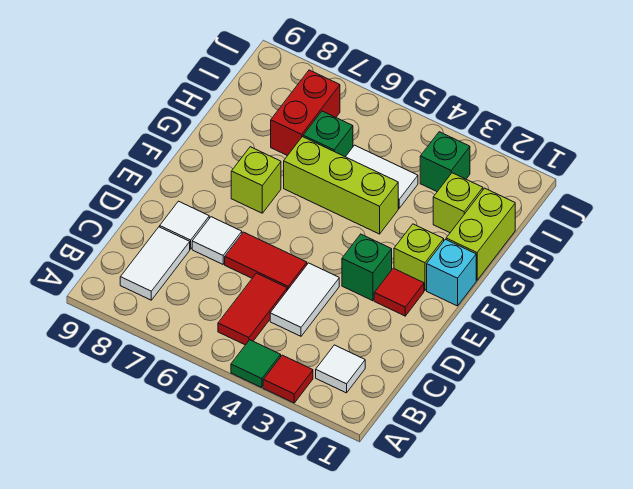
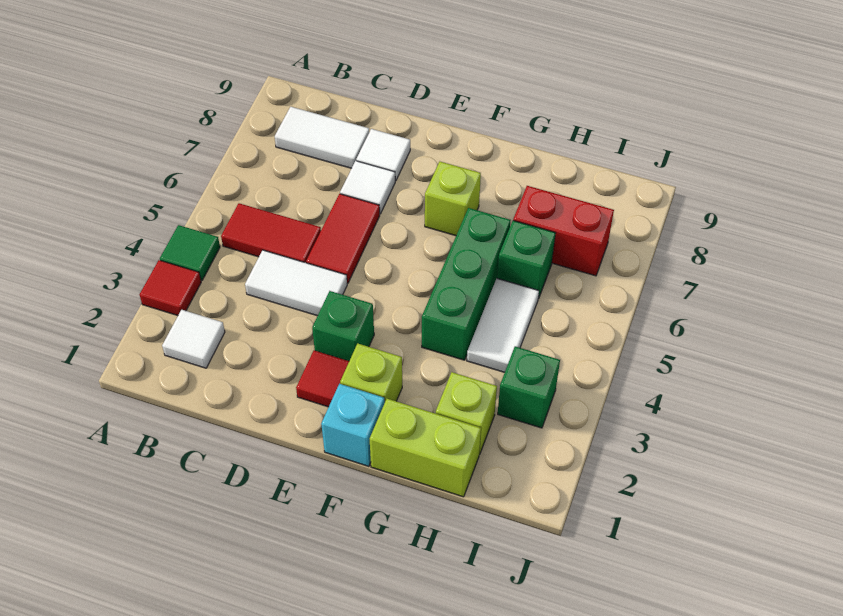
lime brick G4:G6 level 1 -> green brick G4:G6 level 1

